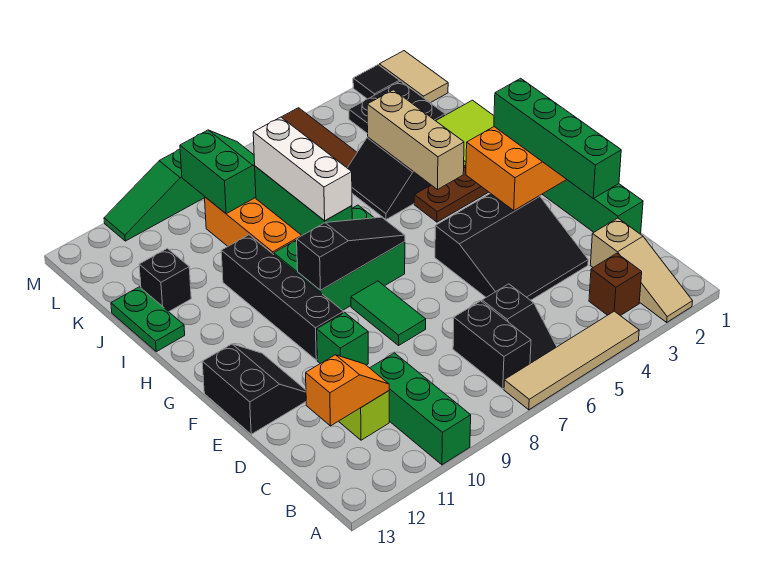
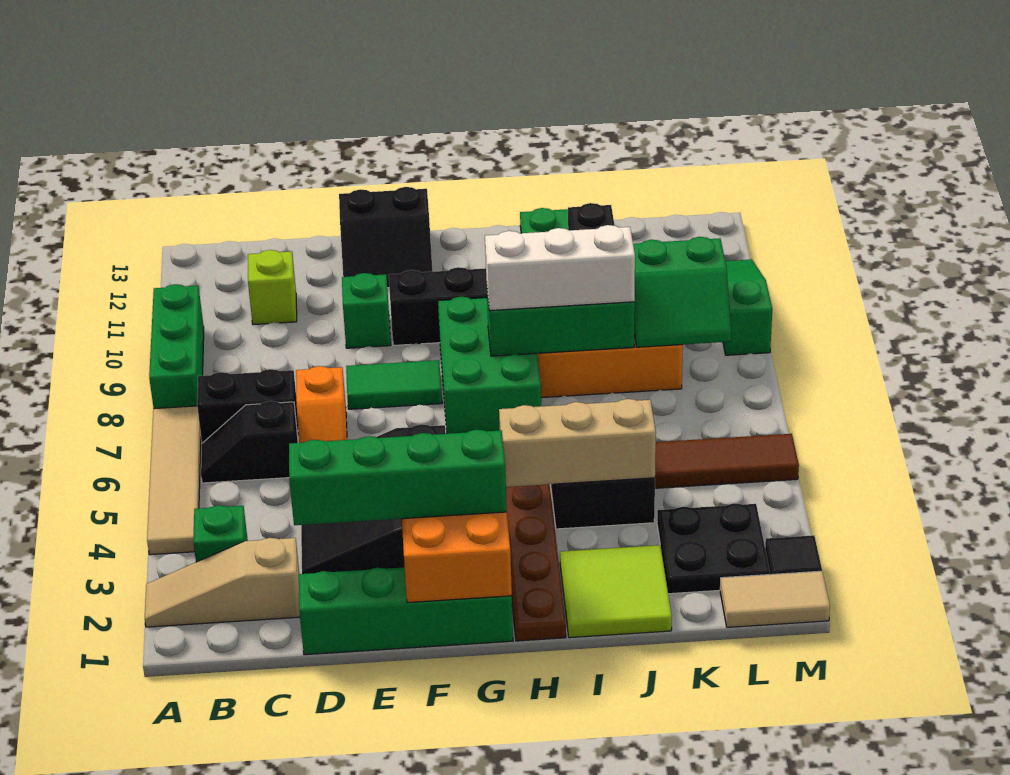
green brick A10:C10 level 1 -> green brick A8:A10 level 1
brown brick B3 level 1 -> green brick B3 level 1
orange slope C11:C12 level 2 top 12 -> orange slope D6:D7 level 1 top 7
black slope G7:G9 level 2 top 9 -> none

